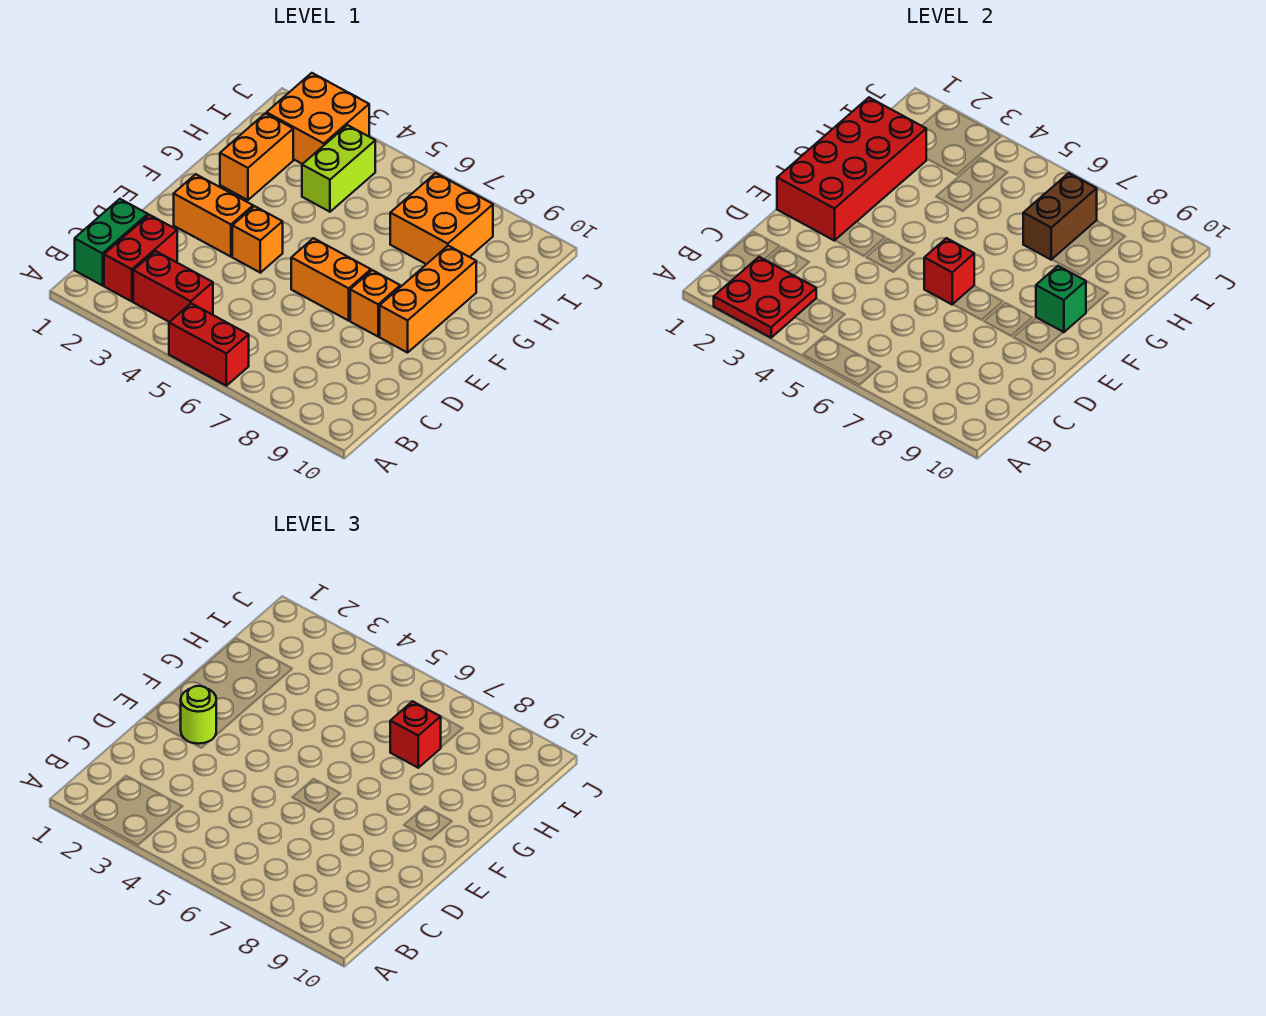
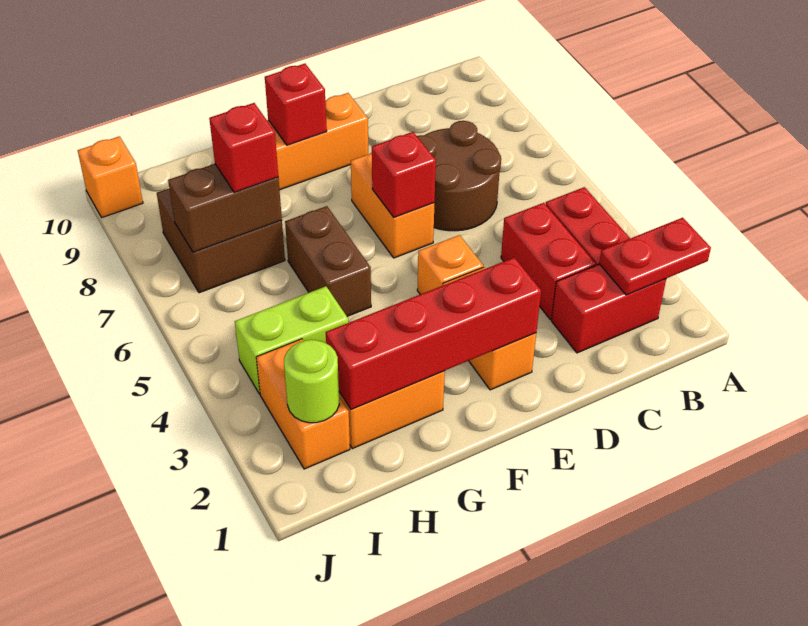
red plate A2:B3 level 2 -> red plate A2:B2 level 2
red brick A5:A6 level 1 -> red brick C3:C4 level 1
green brick B1:C1 level 1 -> none
none -> brown round brick C6:D7 level 1
red brick E1:H2 level 2 -> red brick E2:H2 level 2
lime round brick E2 level 3 -> lime round brick I2 level 2
orange brick E8 level 1 -> orange brick J10 level 1
green brick F9 level 2 -> red brick F9 level 2
none -> brown brick G5:G6 level 1
orange brick H7:I8 level 1 -> brown brick H7:I8 level 1
orange brick I2:J3 level 1 -> orange brick I2:I3 level 1

